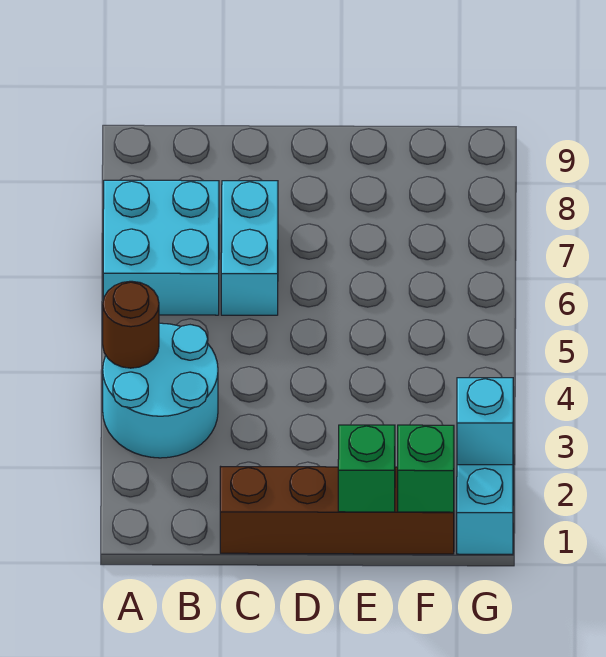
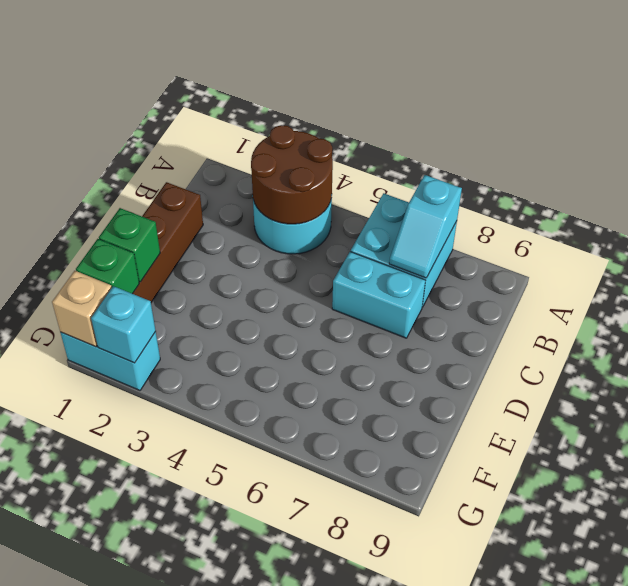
brown round brick A4 level 2 -> brown round brick A3:B4 level 2
none -> cyan slope A7:B7 level 2 top A
none -> tan brick G1 level 2

